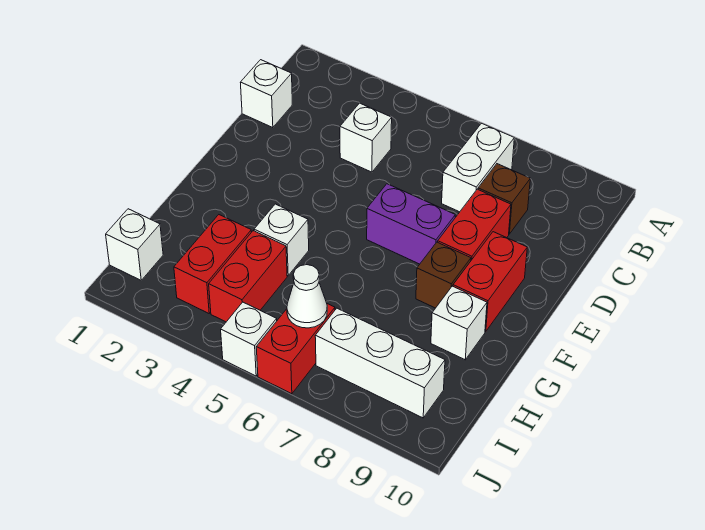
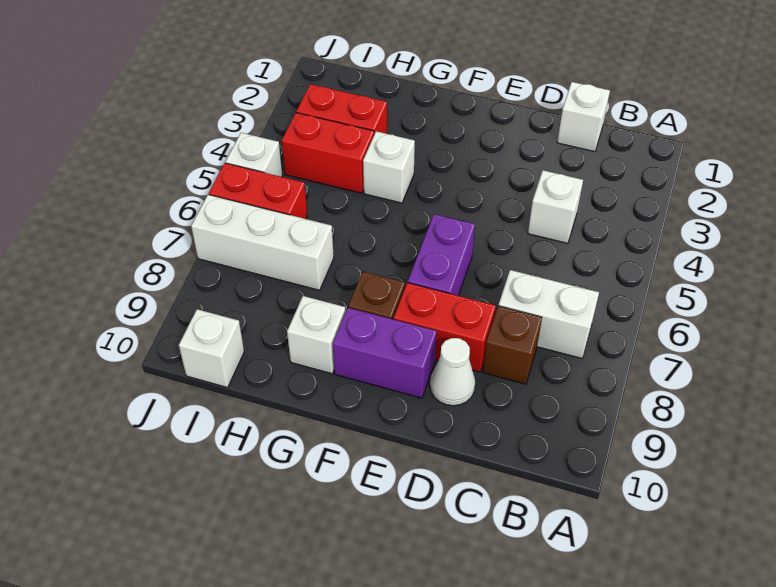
red brick E9:F9 level 1 -> purple brick E9:F9 level 1
white brick I1 level 1 -> white brick I10 level 1
white cone I6 level 2 -> white cone D9 level 1
white brick I7:I9 level 1 -> white brick H7:J7 level 1

